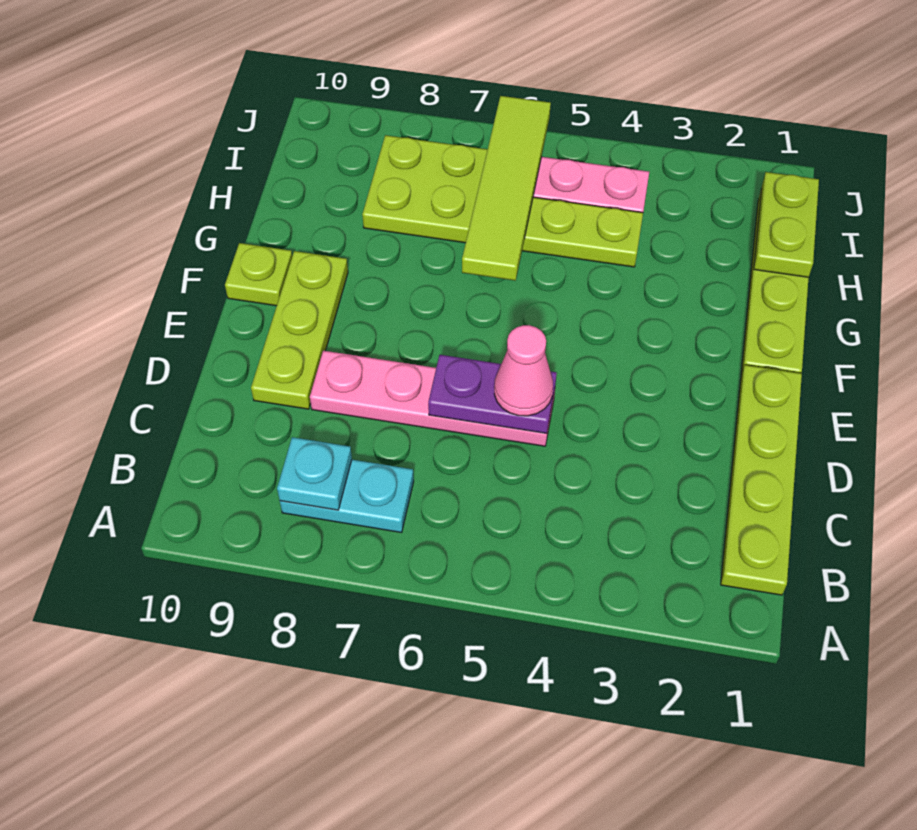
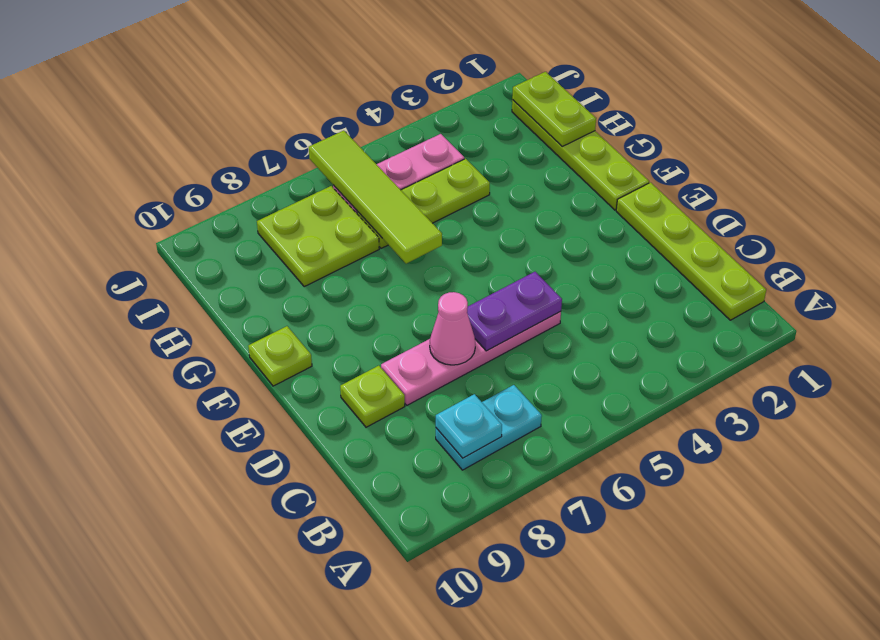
pink cone D5 level 3 -> pink cone D7 level 2
lime plate D9:F9 level 1 -> lime plate D9 level 1

